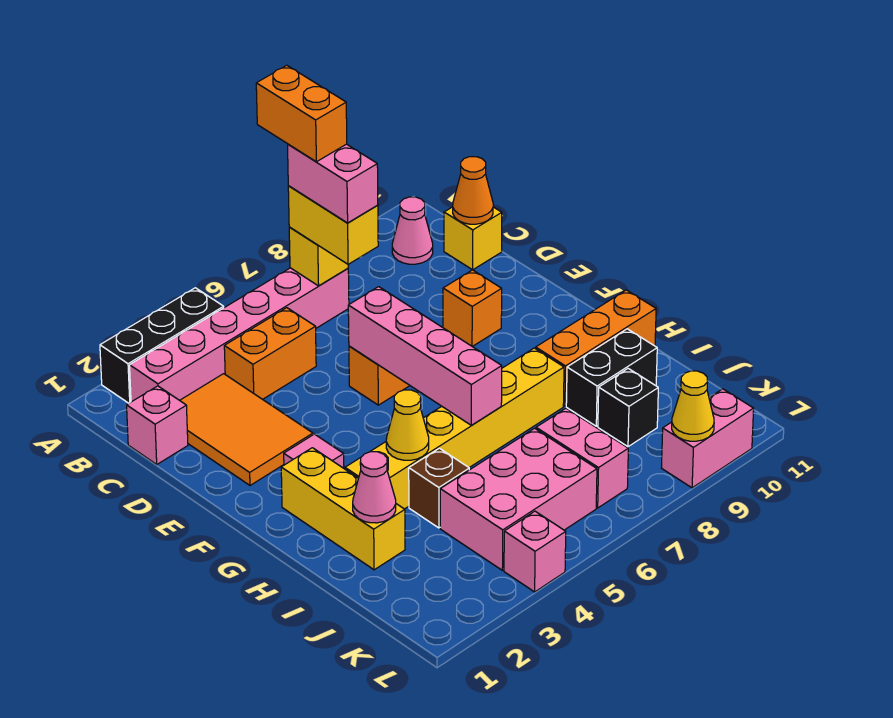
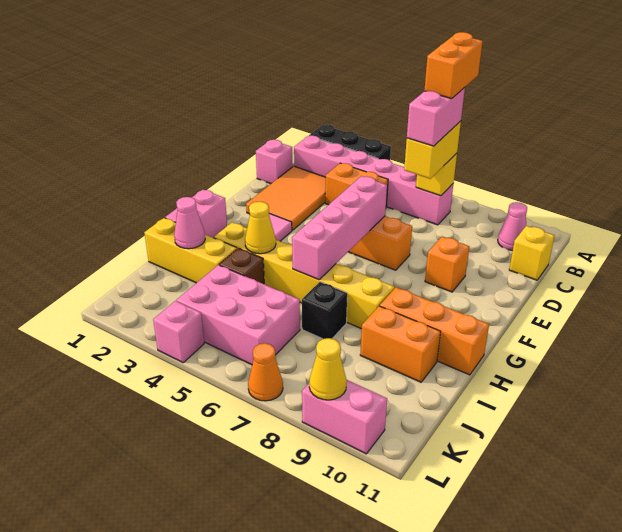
orange cone C11 level 2 -> orange cone L7 level 1
yellow brick G2:I2 level 1 -> yellow brick I1:I3 level 1
black brick I9:I10 level 1 -> orange brick I9:I10 level 1
pink brick J7:K7 level 1 -> pink brick G1:H1 level 1
black brick J9 level 1 -> black brick I7 level 1

